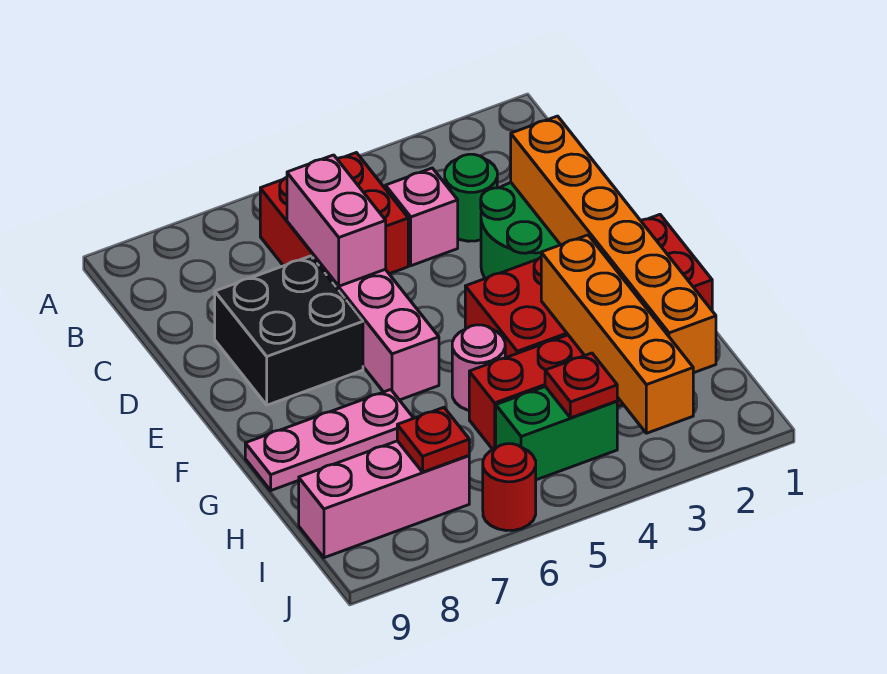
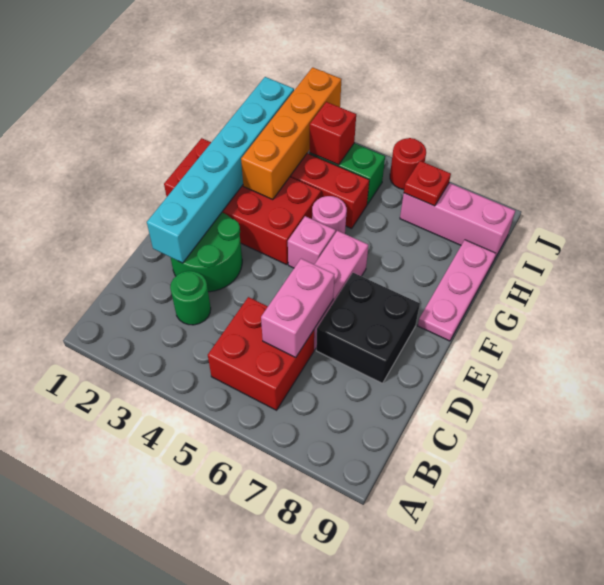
pink brick C4 level 1 -> pink brick F5 level 1
orange brick D2:I2 level 2 -> cyan brick D2:I2 level 2
pink plate G7:G9 level 1 -> pink plate F9:H9 level 1
red plate I4 level 2 -> red brick I4 level 2

